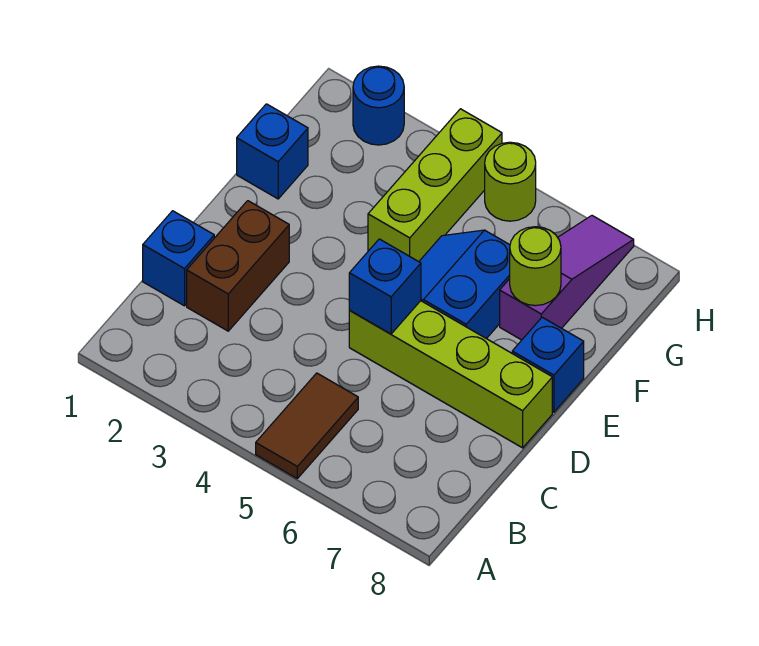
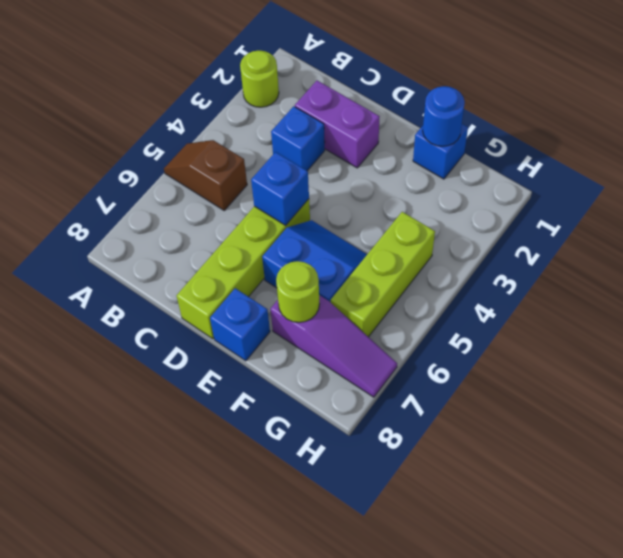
brown tile A5:B5 level 1 -> brown slope A5:B5 level 1 top B
blue brick C1 level 1 -> blue brick C3 level 1
brown brick C2:D2 level 1 -> purple brick C2:D2 level 1
lime brick F4:H4 level 1 -> lime brick G4:G6 level 1
blue round brick H2 level 1 -> blue round brick F1 level 2
lime round brick H5 level 1 -> lime round brick A2 level 1

